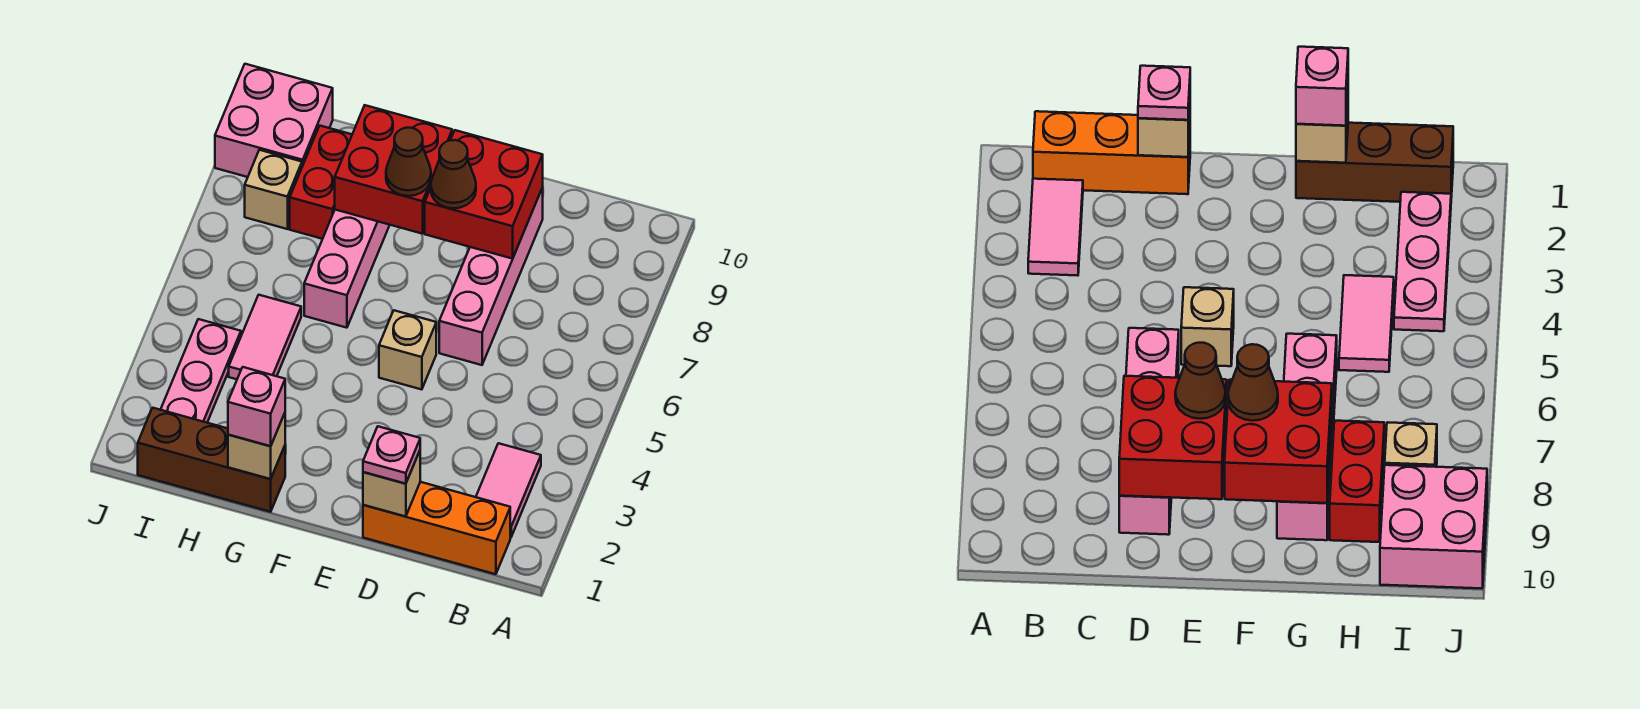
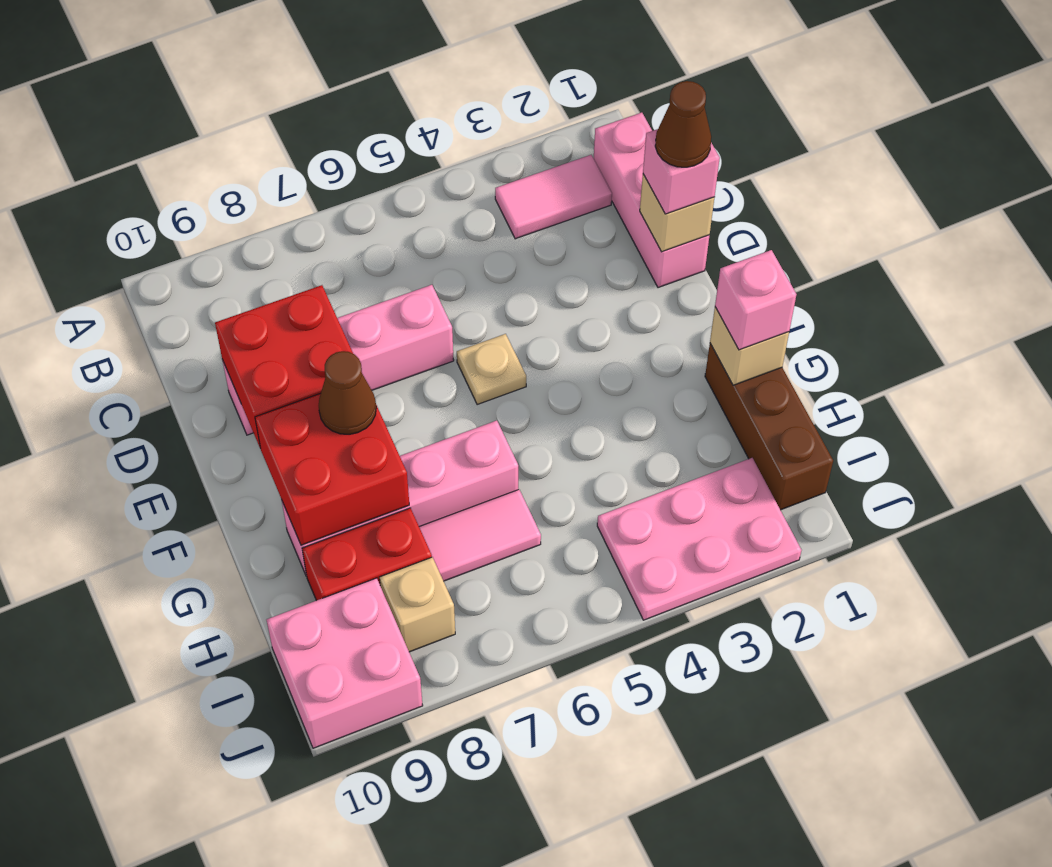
orange brick B1:D1 level 1 -> pink brick B1:D1 level 1
pink plate D1 level 3 -> pink brick D1 level 3
tan brick E5 level 1 -> tan plate E5 level 1
brown cone E8 level 3 -> brown cone D1 level 4
pink tile H4:H5 level 1 -> pink tile H6:H7 level 1
pink plate I2:I4 level 1 -> pink plate I2:J4 level 1

